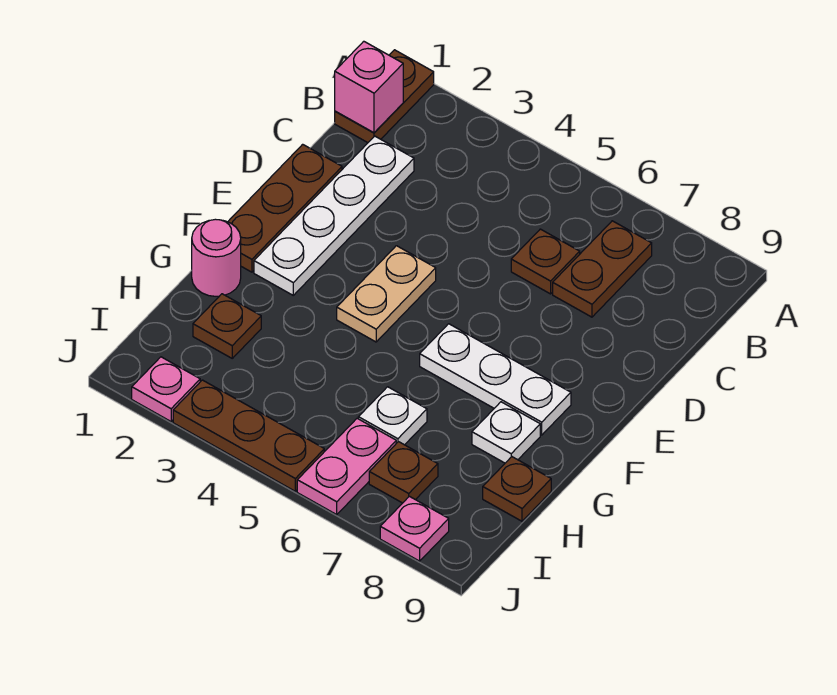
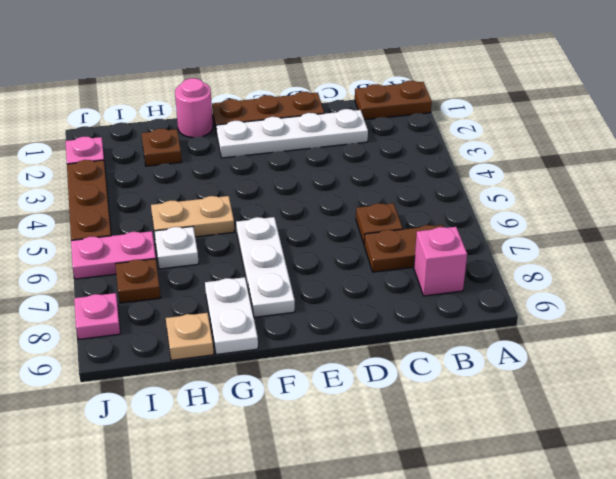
pink brick B1 level 2 -> pink brick B8 level 1
tan plate E4:F4 level 1 -> tan plate G5:H5 level 1
white plate G8 level 1 -> white plate G8:G9 level 1
brown plate H9 level 1 -> tan plate H9 level 1

